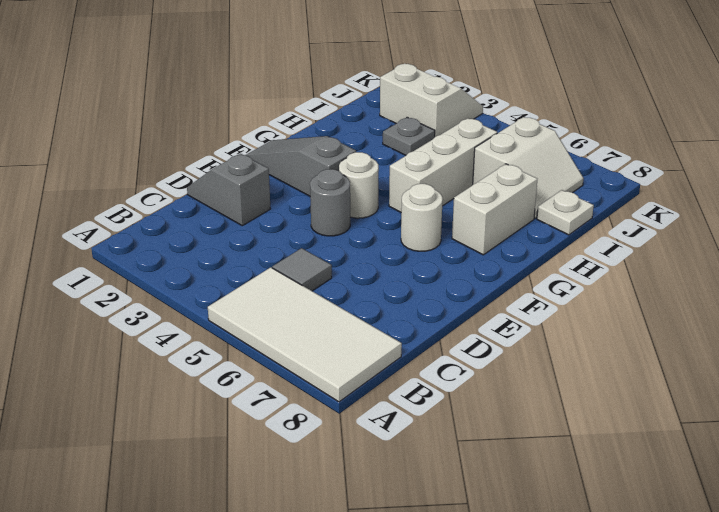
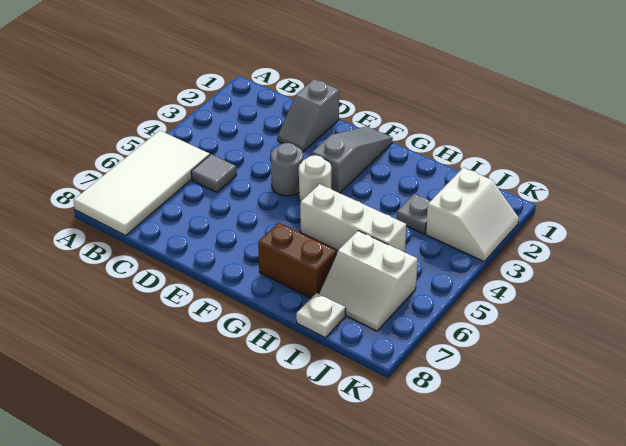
grey slope D1:D2 level 1 top 2 -> grey slope D1:D2 level 1 top 1
white round brick F6 level 1 -> none
white brick G7:H7 level 1 -> brown brick G7:H7 level 1

